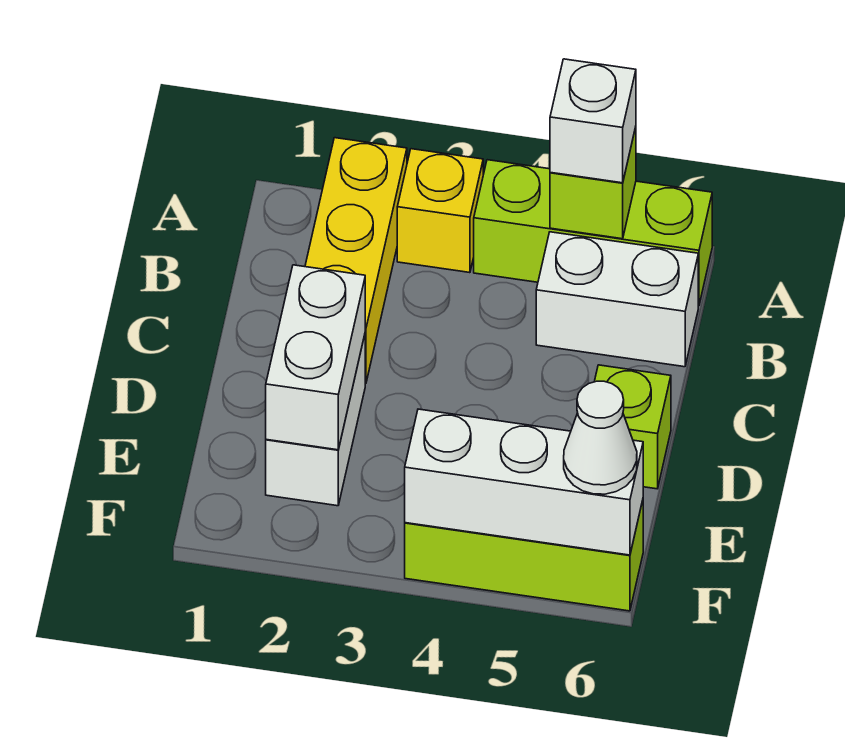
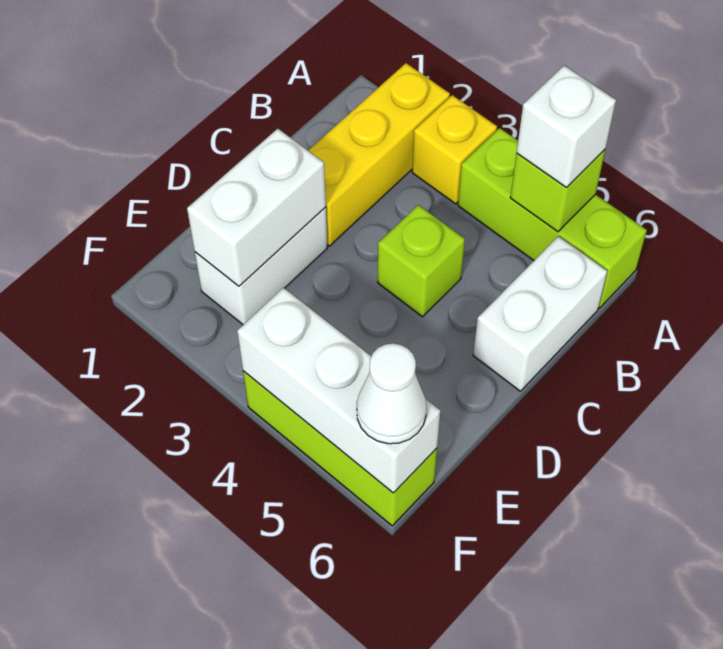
white brick B5:B6 level 1 -> white brick B6:C6 level 1
lime brick D6 level 1 -> lime brick C4 level 1

